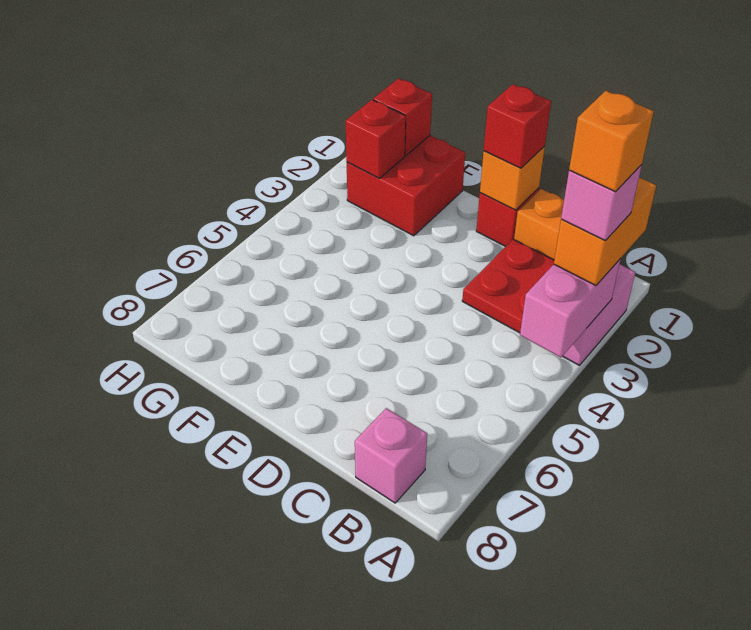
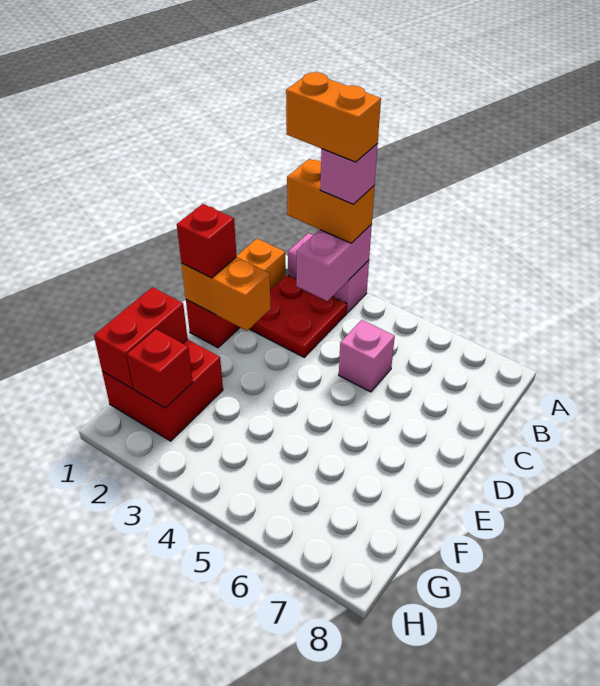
pink brick A3:A4 level 2 -> pink brick A3:B3 level 2
orange brick A3 level 5 -> orange brick A2:A3 level 5
pink brick B8 level 1 -> pink brick C5 level 1
orange brick D1 level 2 -> orange brick D1:D2 level 2
red brick G1 level 2 -> red brick F1:G1 level 2

